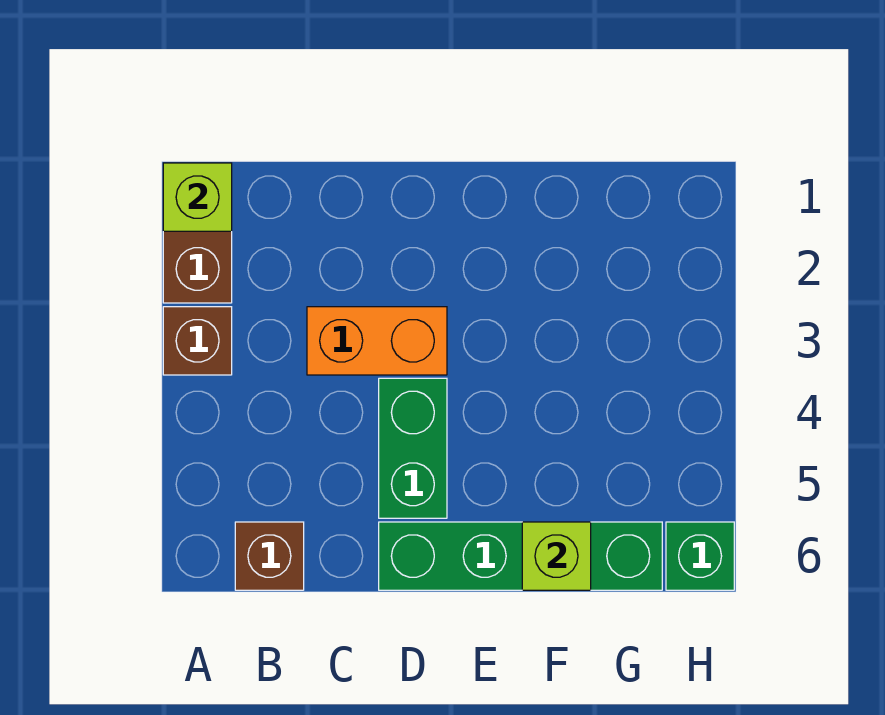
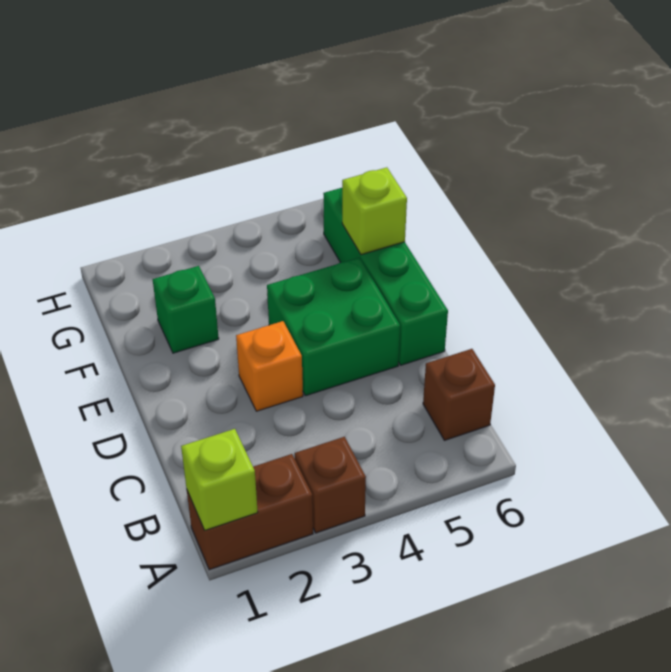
orange brick C3:D3 level 1 -> orange brick D3 level 1
green brick D4:D5 level 1 -> green brick D4:E5 level 1
green brick H6 level 1 -> green brick F2 level 1

